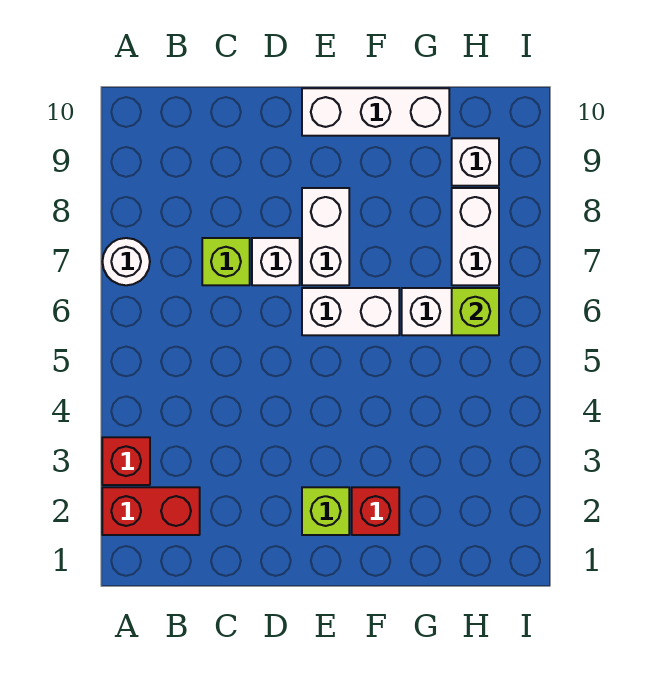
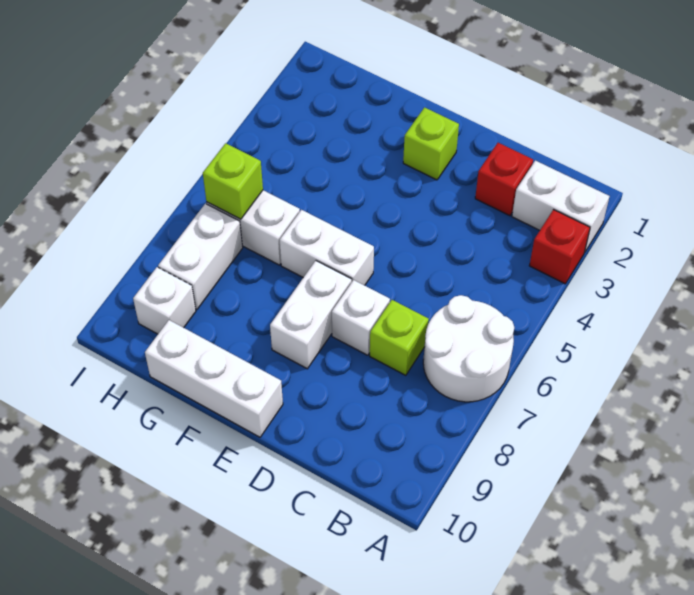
red brick A2:B2 level 1 -> white brick A2:B2 level 1
white round brick A7 level 1 -> white round brick A6:B7 level 1
red brick F2 level 1 -> red brick C2 level 1

